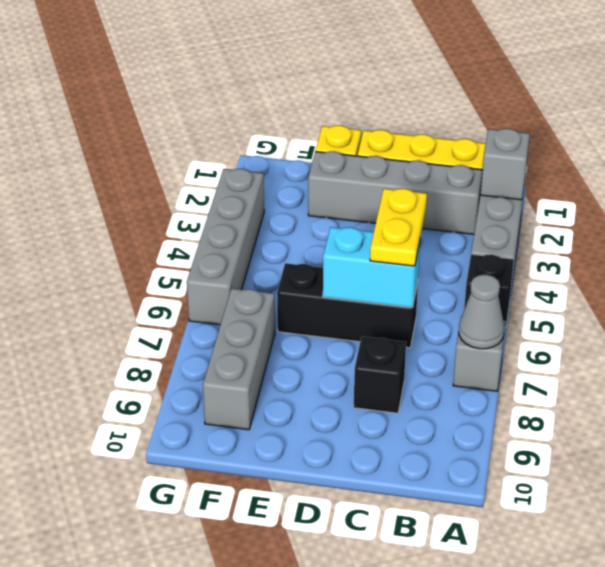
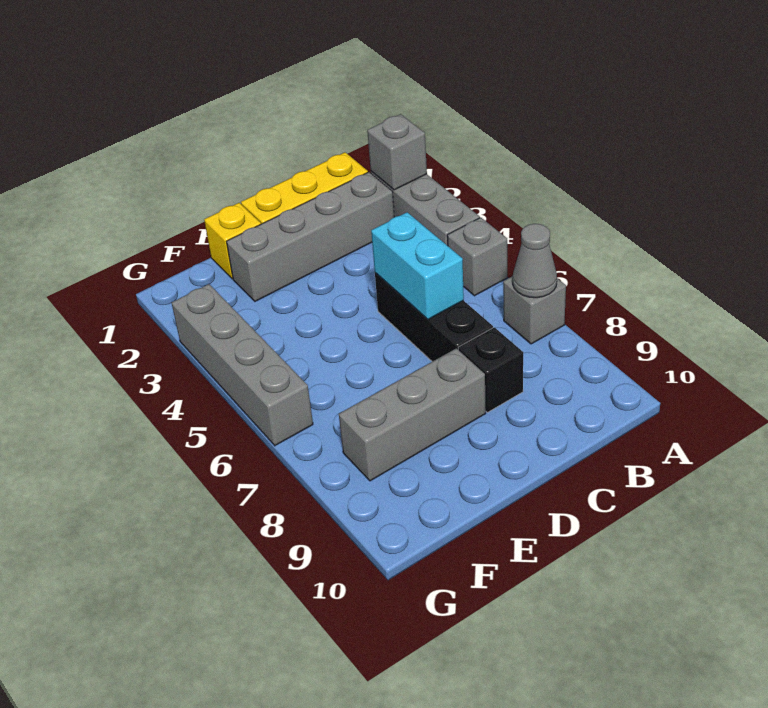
black brick A5 level 1 -> grey brick A5 level 1
yellow plate C5:C6 level 3 -> none
black brick C6:E6 level 1 -> black brick C5:C7 level 1
cyan brick C6:D6 level 2 -> cyan brick C5:C6 level 2
grey brick F7:F9 level 1 -> grey brick D8:F8 level 1

